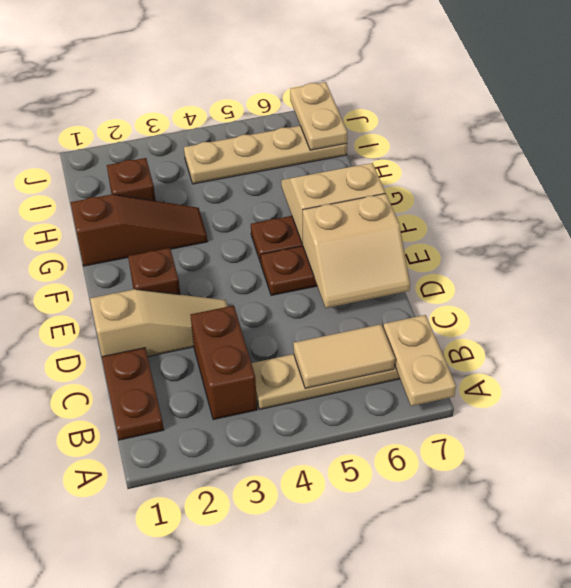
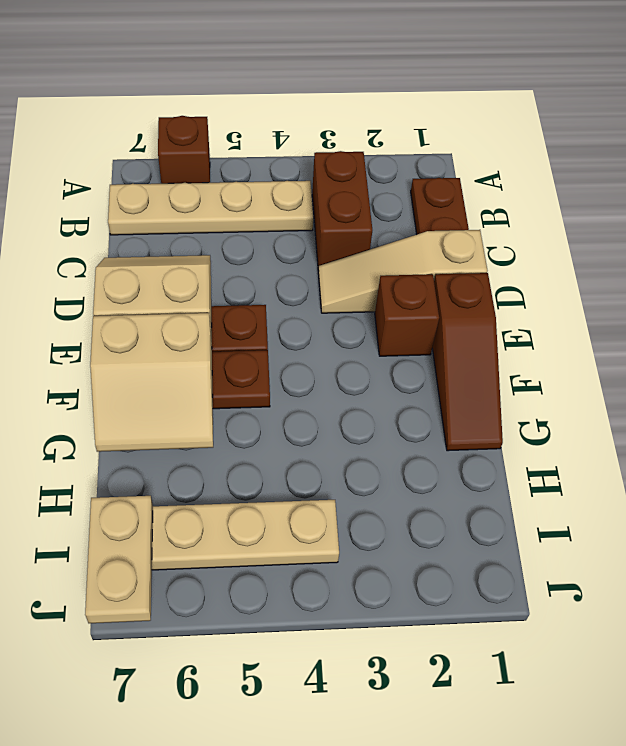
tan plate A7:B7 level 2 -> none
tan tile B5:B6 level 2 -> none
brown slope G1:G3 level 1 top 1 -> brown slope E1:G1 level 1 top E
brown brick H2 level 1 -> brown brick A6 level 1

